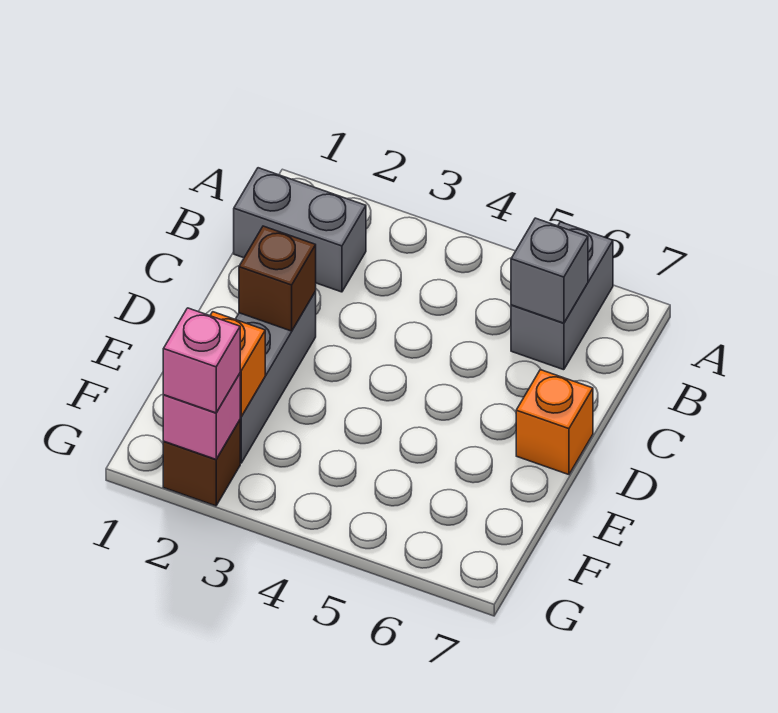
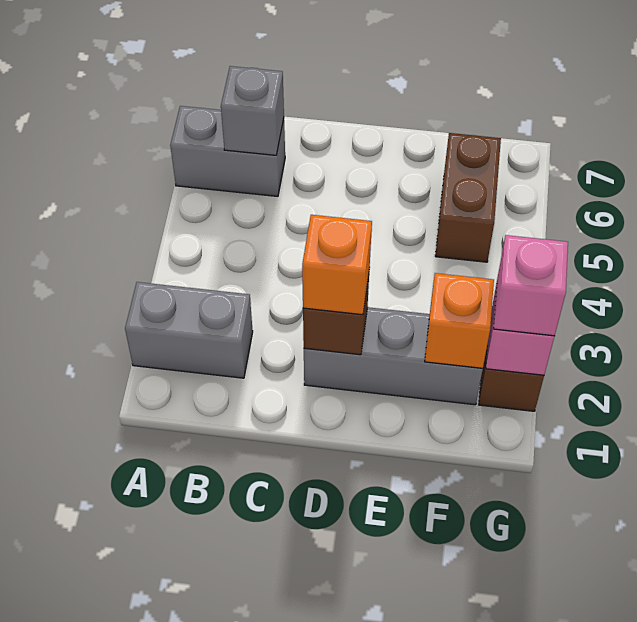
grey brick B1:B2 level 1 -> grey brick A2:B2 level 1
orange brick D7 level 1 -> orange brick D2 level 3
none -> brown brick F5:F6 level 1

